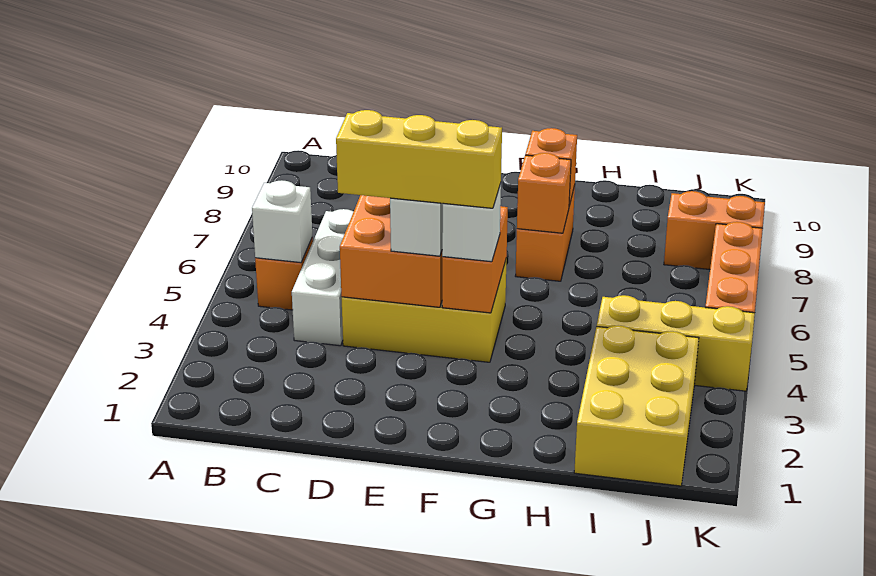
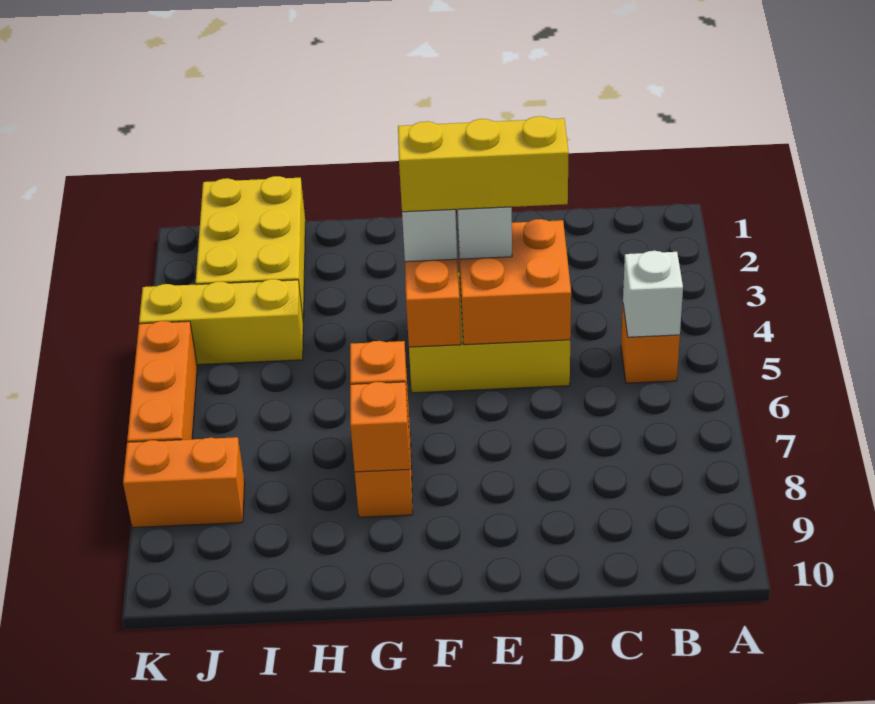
white brick C4:C6 level 1 -> none

